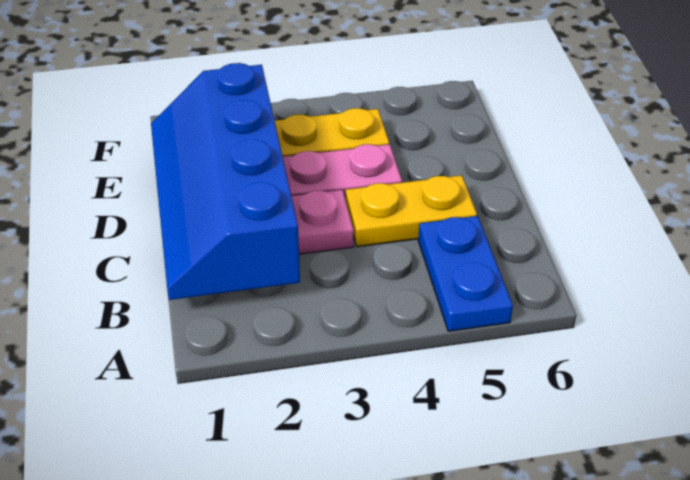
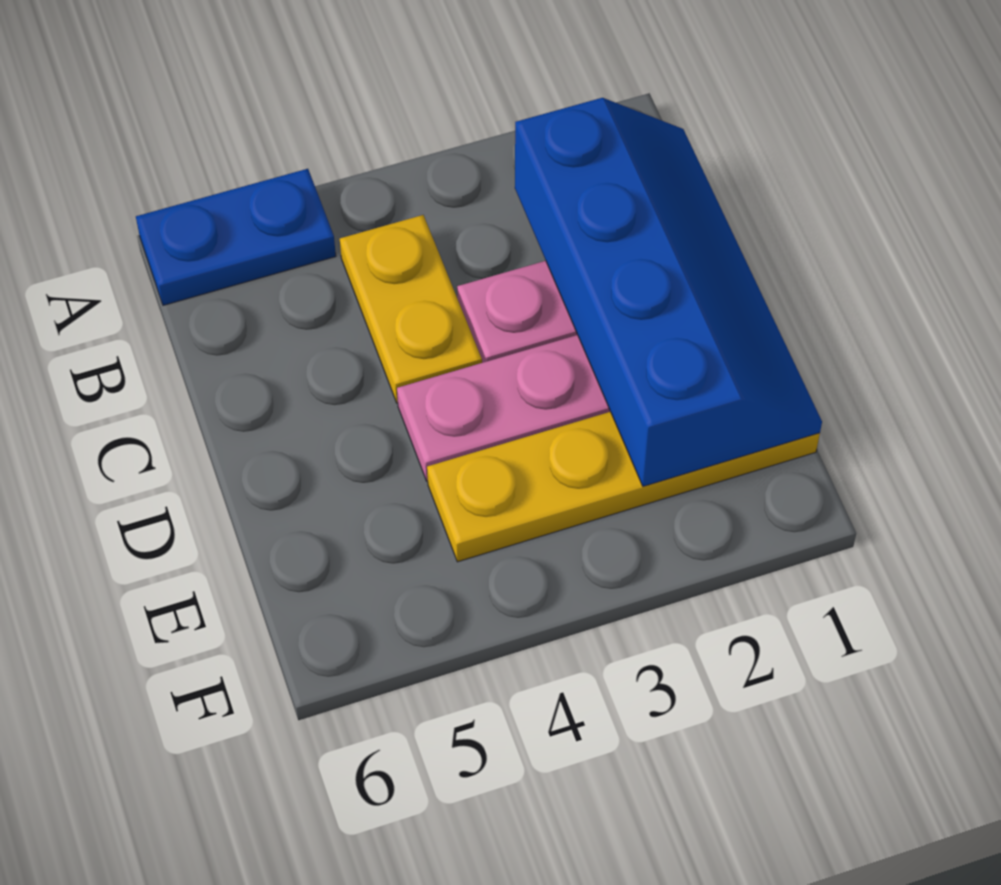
blue plate A5:B5 level 1 -> blue plate A5:A6 level 1
yellow plate C4:C5 level 1 -> yellow plate B4:C4 level 1

